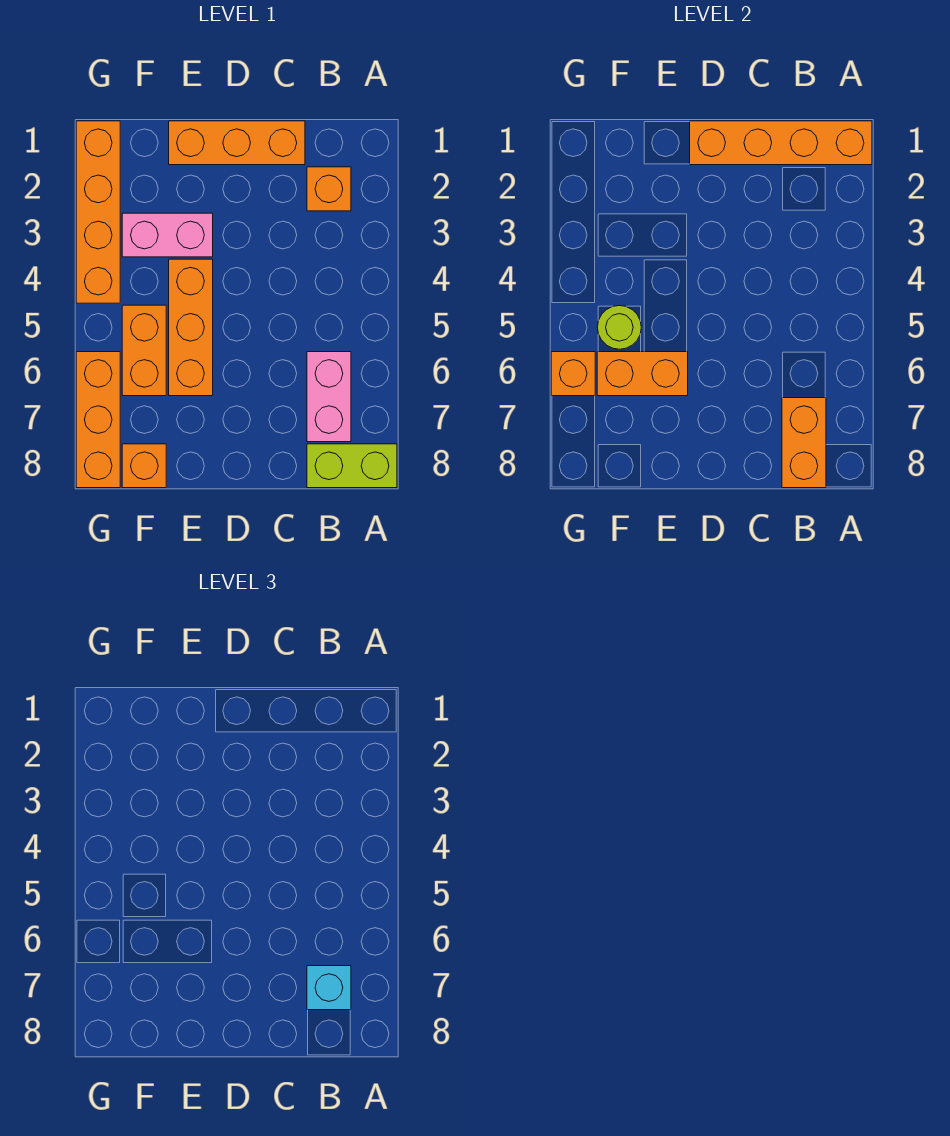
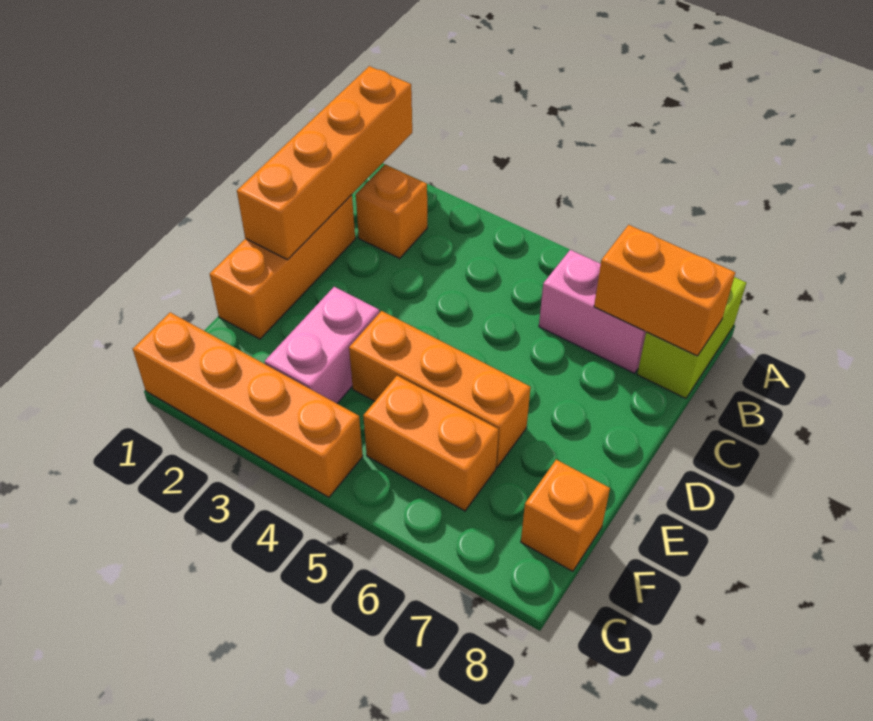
cyan brick B7 level 3 -> none
orange brick E6:F6 level 2 -> none
lime round brick F5 level 2 -> none
orange brick G6:G8 level 1 -> none
orange brick G6 level 2 -> none

